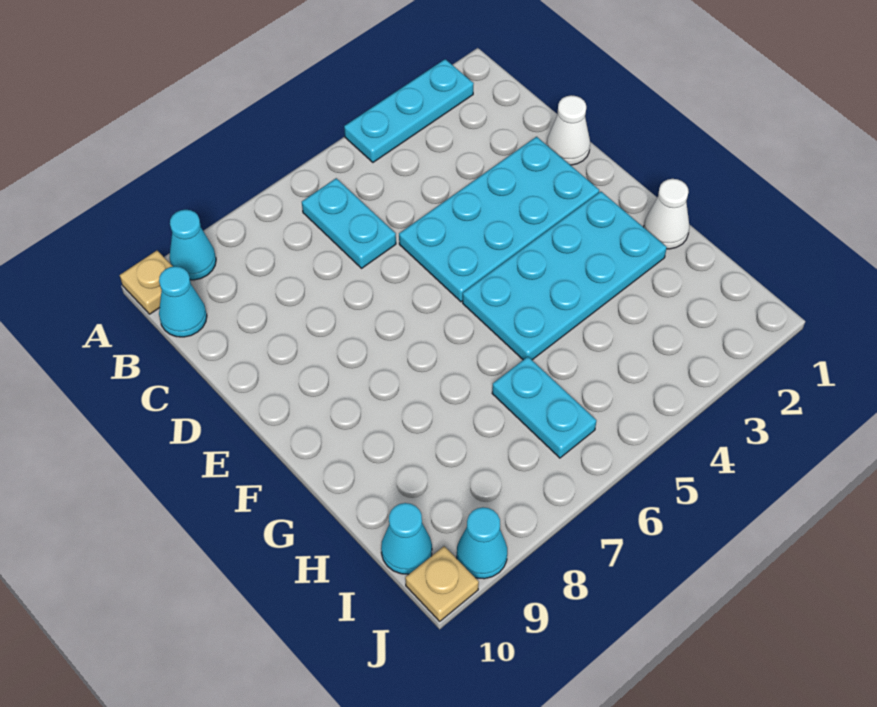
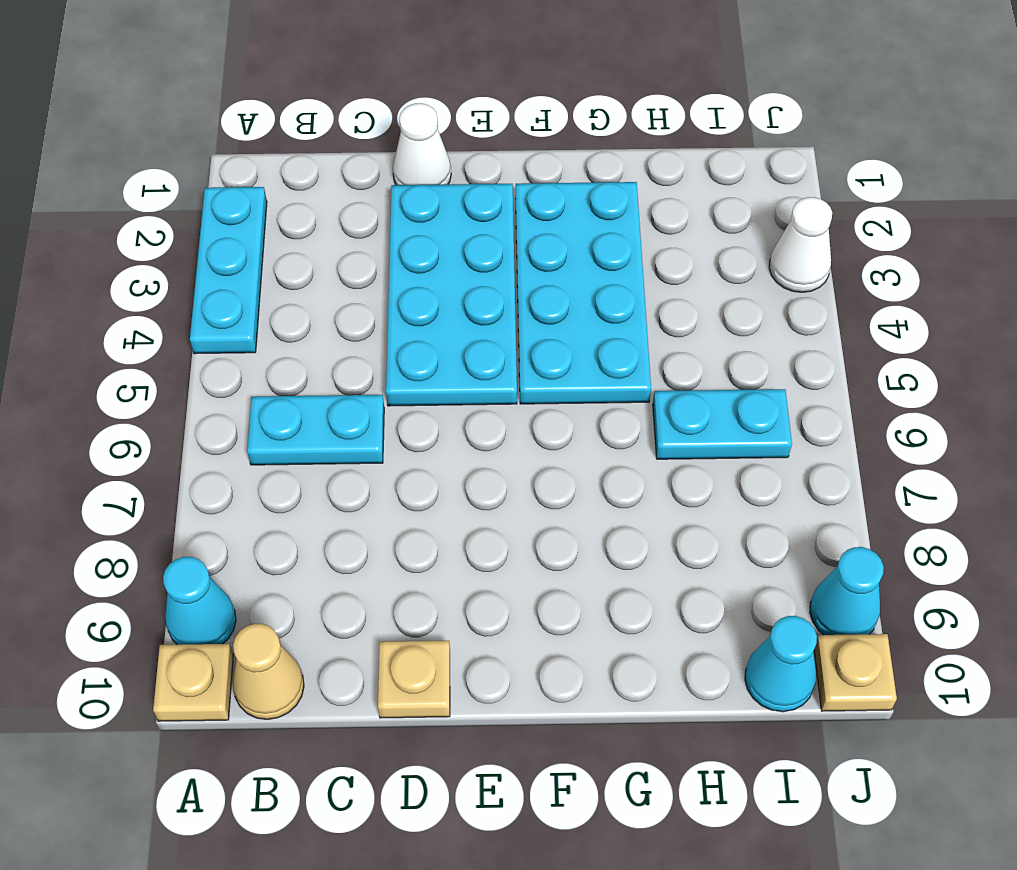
cyan cone B10 level 1 -> tan cone B10 level 1
none -> tan plate D10 level 1
white cone G1 level 1 -> white cone J3 level 1

